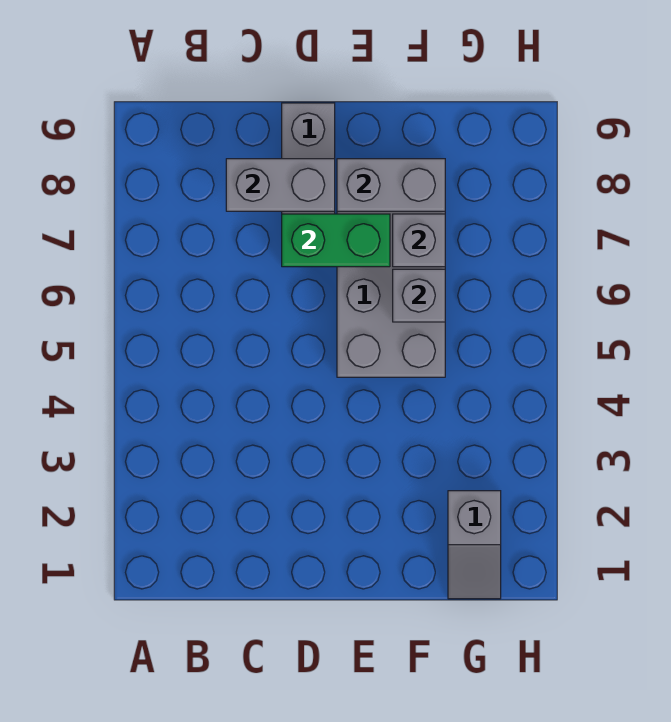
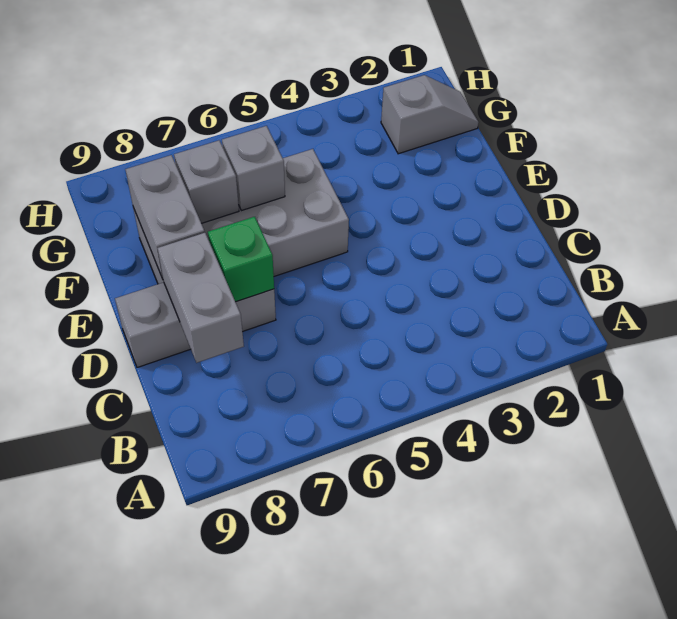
green brick D7:E7 level 2 -> green brick D7 level 2

